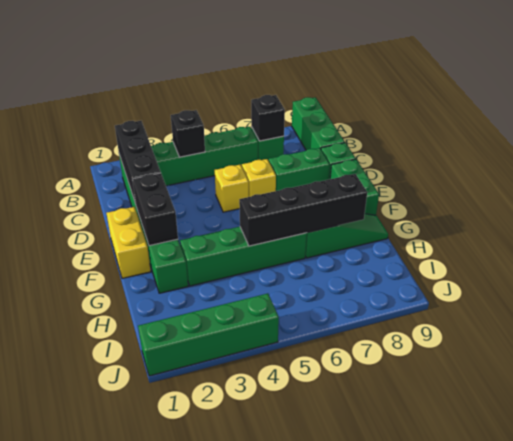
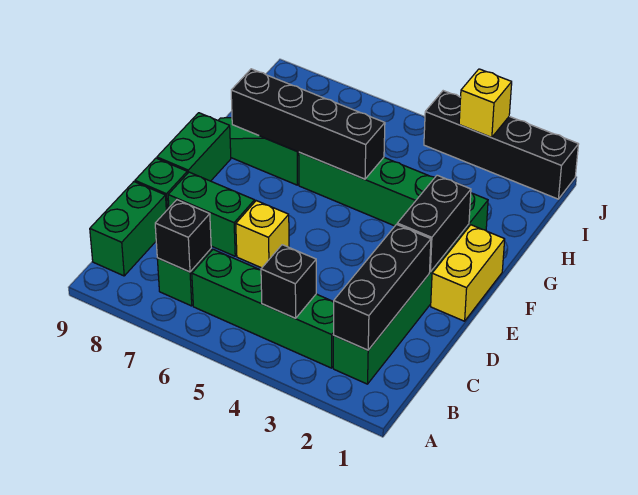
green brick A9:C9 level 1 -> green brick B9:C9 level 1
yellow brick D5 level 1 -> yellow brick J3 level 2
green brick J1:J4 level 1 -> black brick J1:J4 level 1

